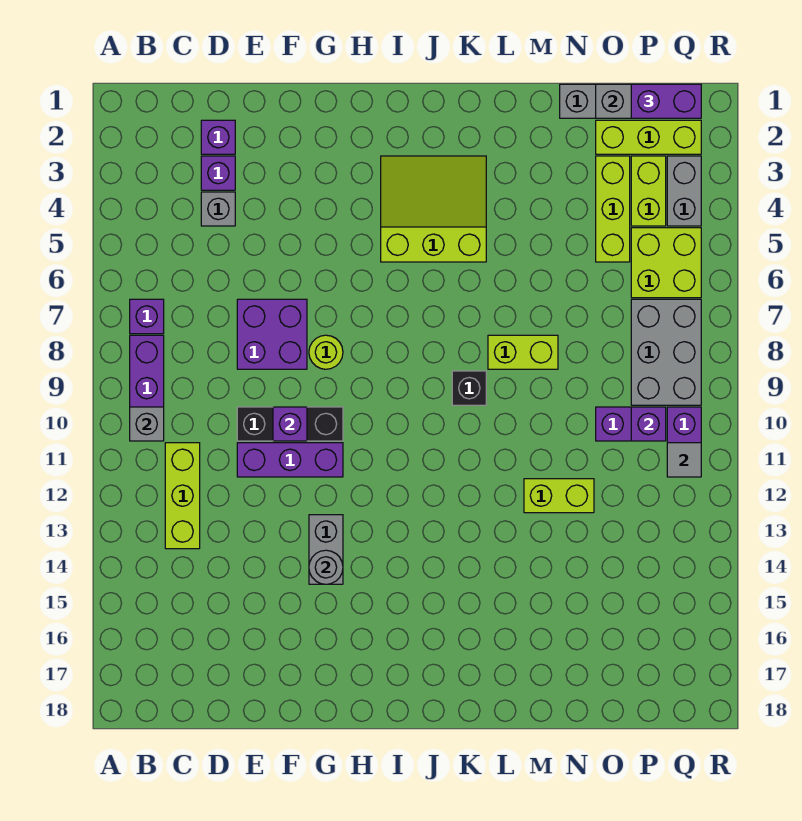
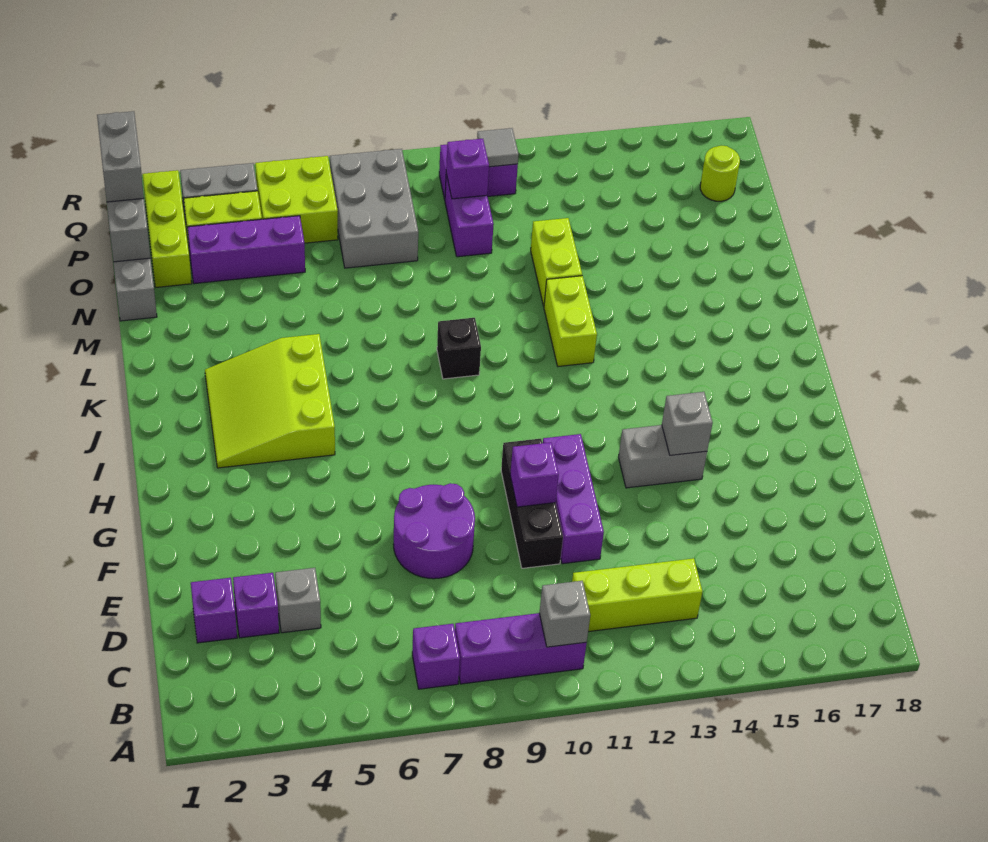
purple brick E7:F8 level 1 -> purple round brick E7:F8 level 1
lime round brick G8 level 1 -> lime round brick P17 level 1
grey round brick G14 level 2 -> grey brick G14 level 2
lime brick L8:M8 level 1 -> lime brick K12:L12 level 1
lime brick O3:O5 level 1 -> purple brick O3:O5 level 1
purple brick P1:Q1 level 3 -> grey brick P1:Q1 level 3
grey brick P7:Q9 level 1 -> grey brick O7:Q8 level 1

